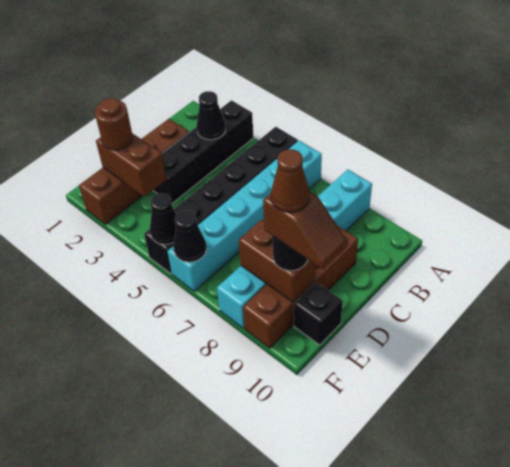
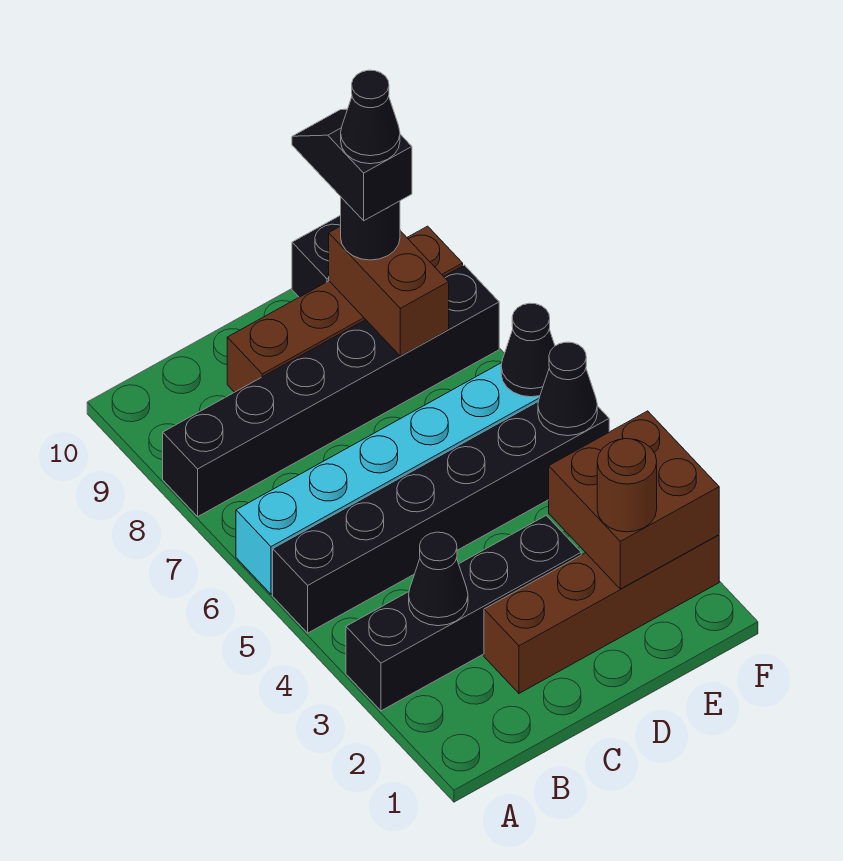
cyan brick A8:F8 level 1 -> black brick A8:F8 level 1
brown brick E2:E3 level 2 -> brown brick E2:F3 level 2
brown slope E9:E10 level 4 top 9 -> black slope E9:E10 level 4 top 9
brown cone E9 level 5 -> black cone E9 level 5

